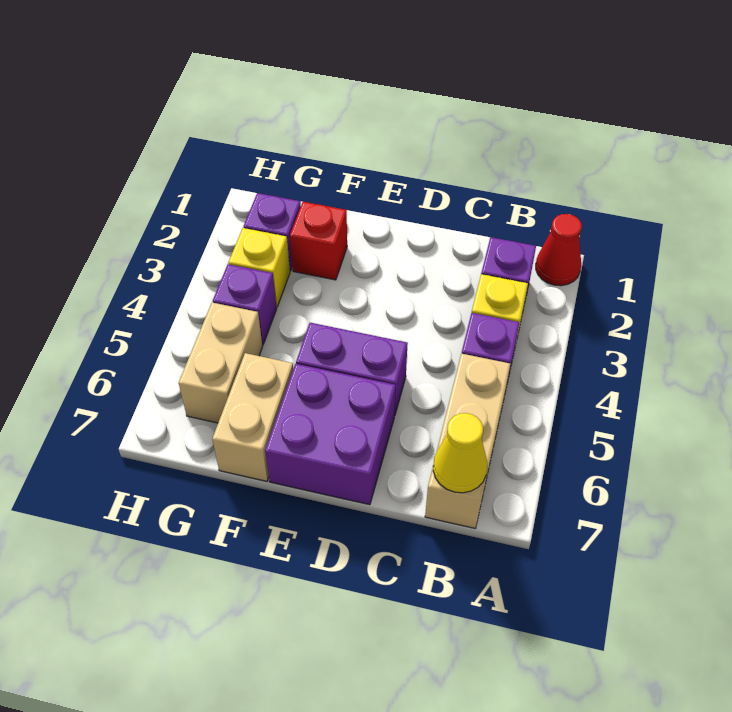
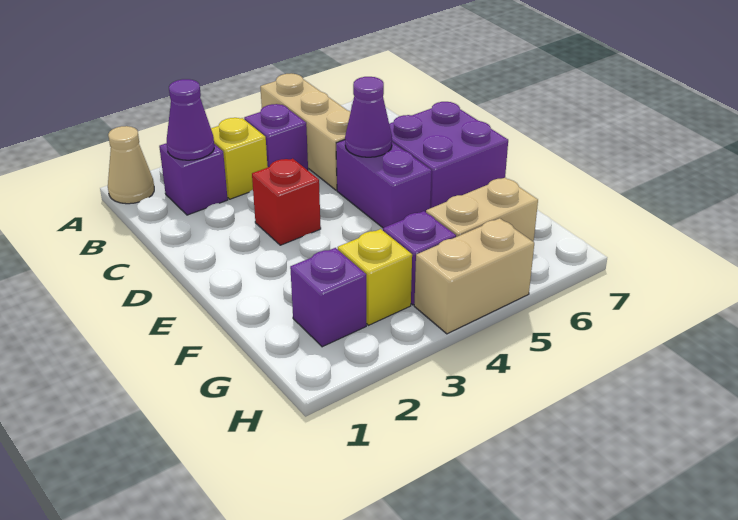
red cone A1 level 1 -> tan cone A1 level 1
none -> purple cone B2 level 2
tan brick B5:B7 level 1 -> tan brick A5:C5 level 1
yellow cone B7 level 2 -> none
none -> purple cone D5 level 2
red brick F2 level 1 -> red brick D3 level 1
tan brick F6:F7 level 1 -> tan brick H4:H5 level 1

